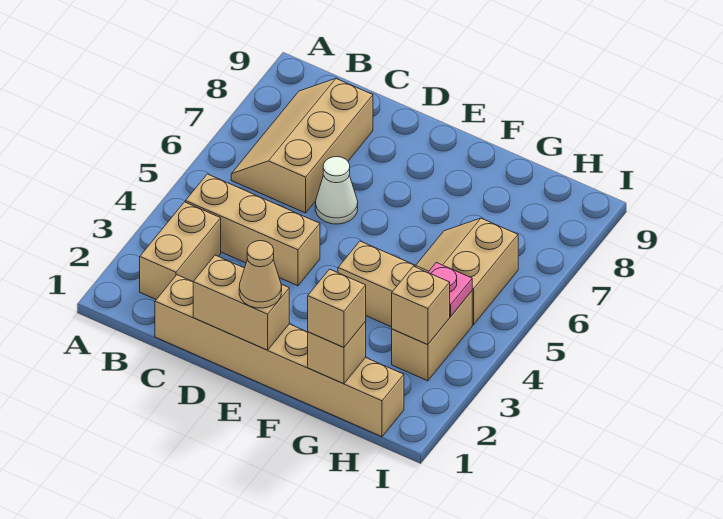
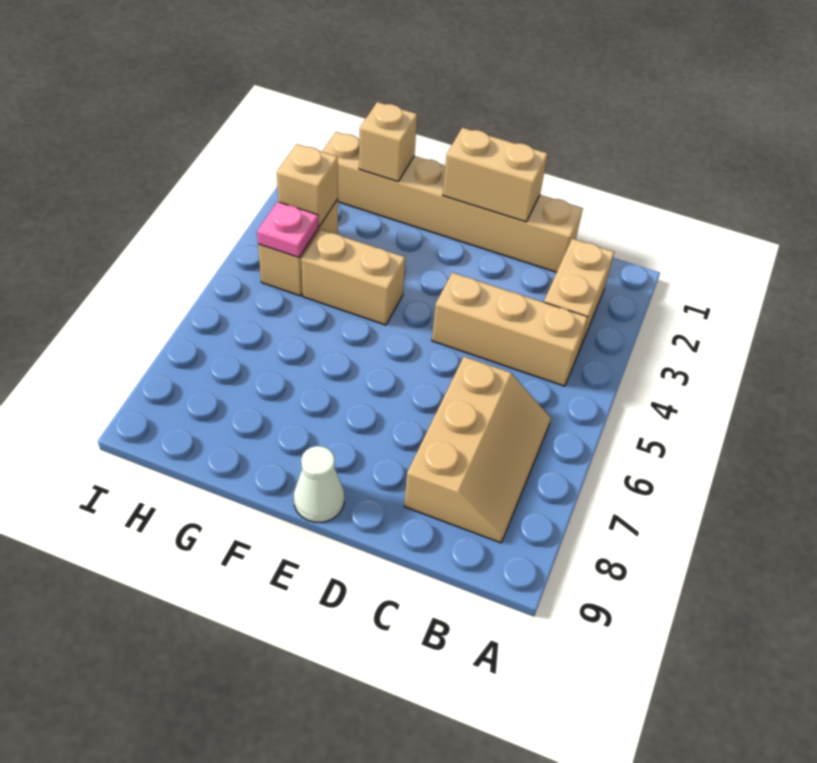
white cone D6 level 1 -> white cone E9 level 1
tan cone E1 level 3 -> none
tan brick G1 level 3 -> none
tan slope G5:H6 level 1 top H -> none

